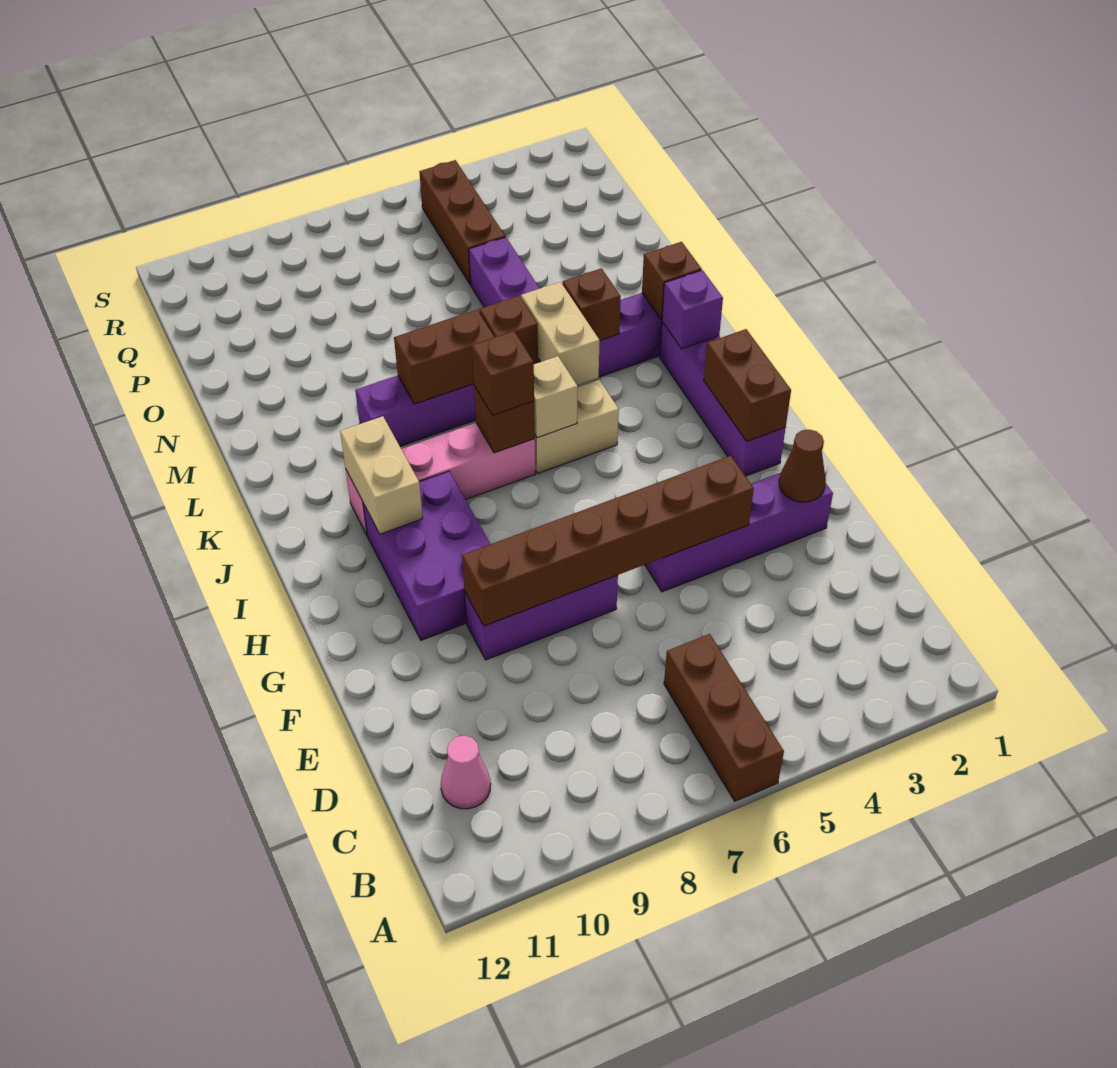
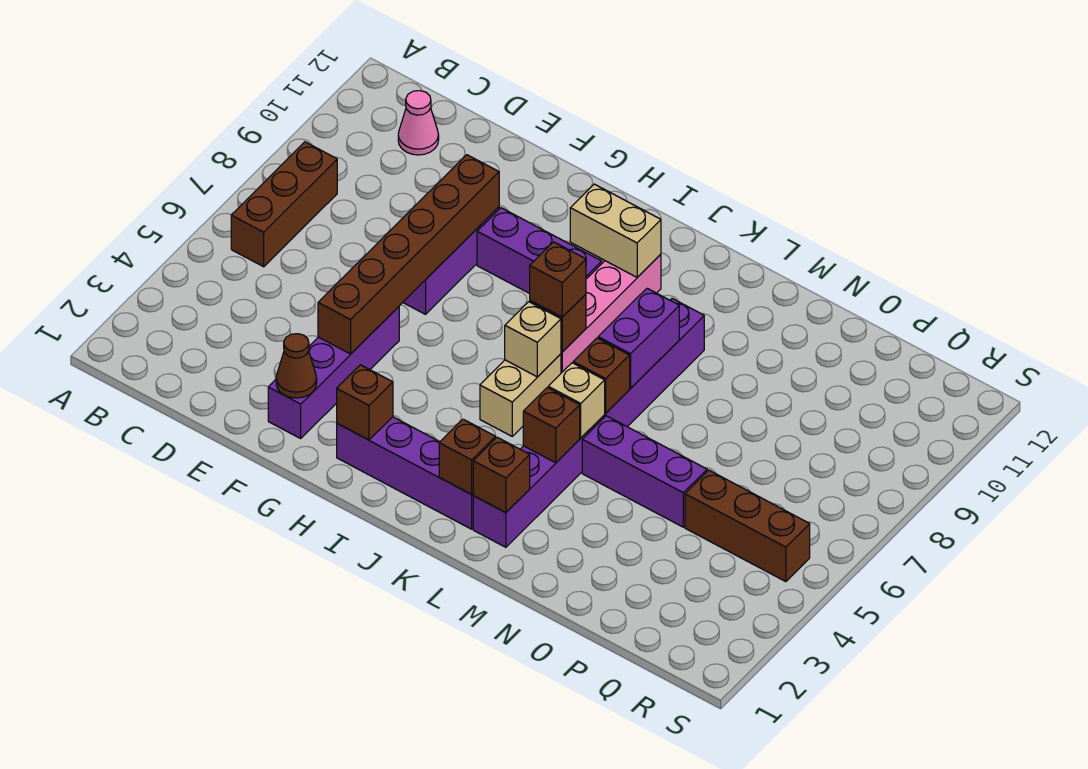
brown brick A6:C6 level 1 -> brown brick B6:B8 level 1
purple brick G9:I10 level 1 -> purple brick G9:I9 level 1
brown brick H2:I2 level 2 -> brown brick H2 level 2
purple brick K2 level 2 -> brown brick K2 level 2
tan brick K5:L5 level 2 -> tan brick L5 level 2
brown brick L7:L8 level 2 -> purple brick L7:L8 level 2

